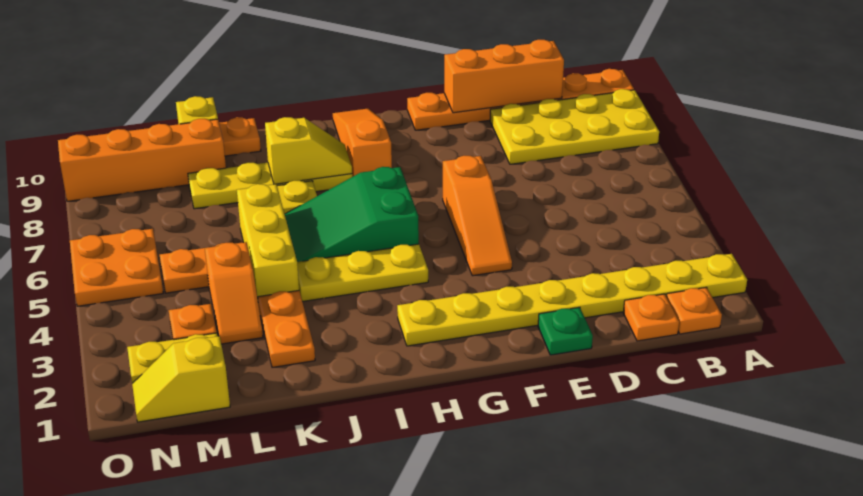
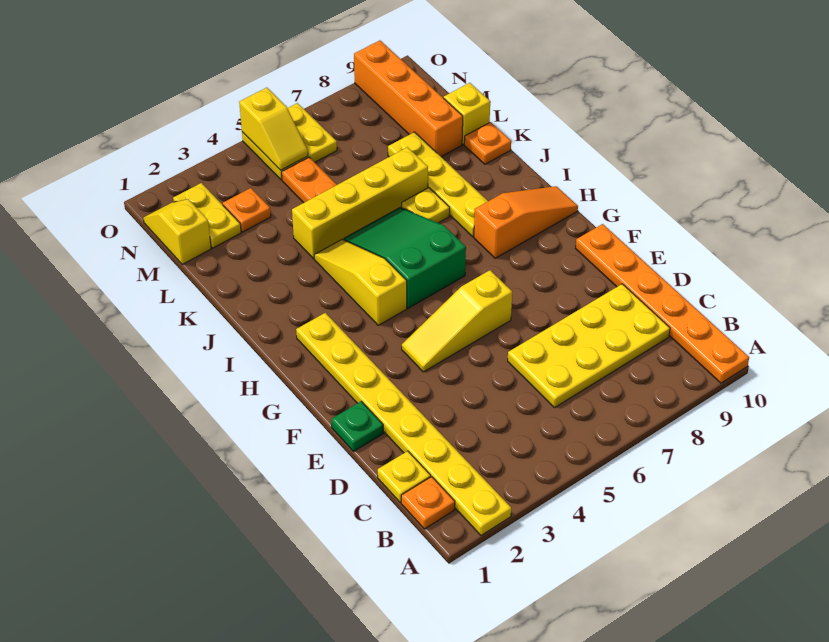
yellow plate A8:D9 level 1 -> yellow plate C6:D9 level 1
orange plate C1 level 1 -> yellow plate C1 level 1
orange brick C10:E10 level 2 -> none
orange slope F4:F6 level 1 top 6 -> yellow slope F4:F6 level 1 top 6
yellow plate H4:J4 level 1 -> yellow slope H4:J4 level 1 top H
yellow slope I8:J8 level 2 top J -> yellow slope N5:O5 level 2 top O
orange plate K2:K3 level 1 -> none
yellow brick K4:K6 level 1 -> yellow brick K4:K7 level 1
orange slope L3:L4 level 1 top 4 -> none
orange plate N5:O6 level 1 -> yellow plate N5:O6 level 1

